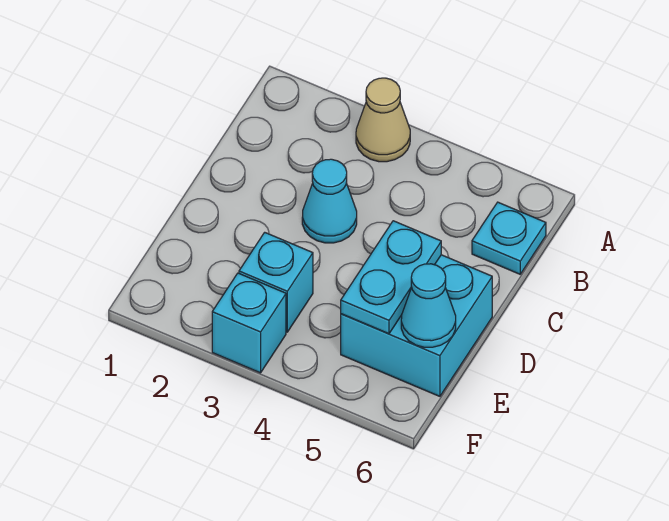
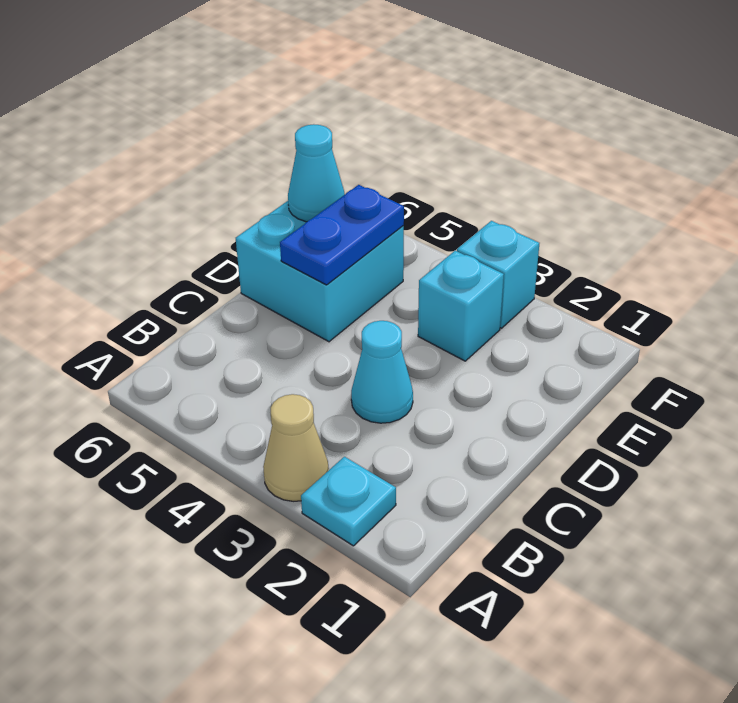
cyan plate B6 level 1 -> cyan plate A2 level 1
cyan plate D5:E5 level 2 -> blue plate D5:E5 level 2

